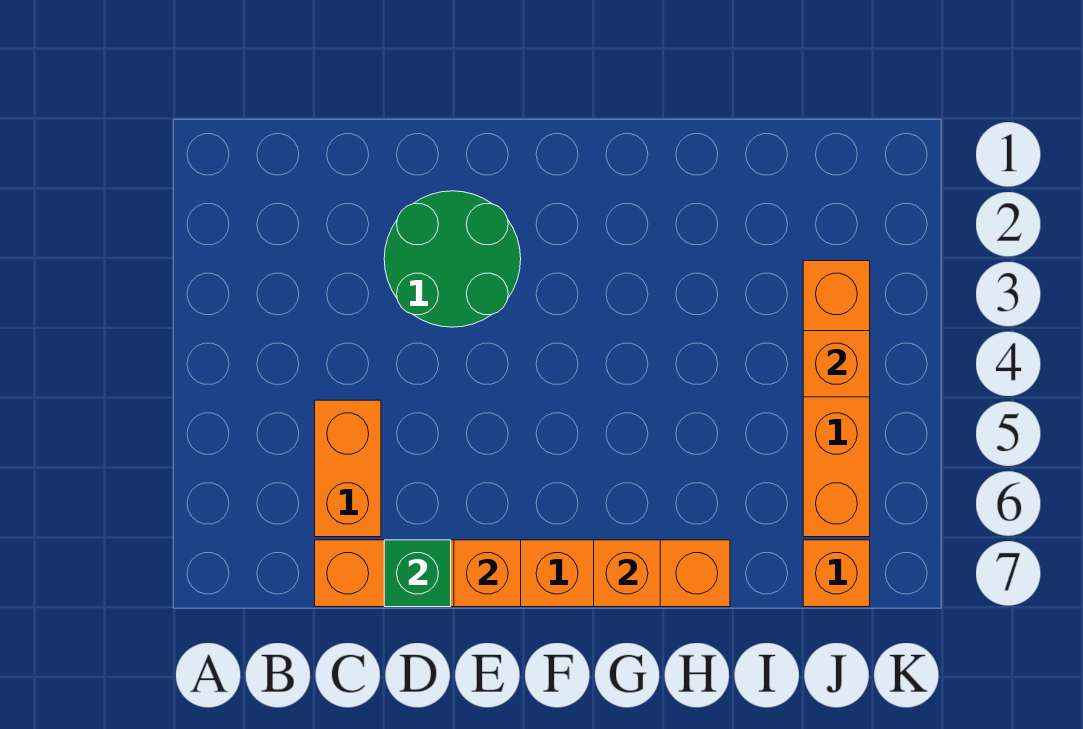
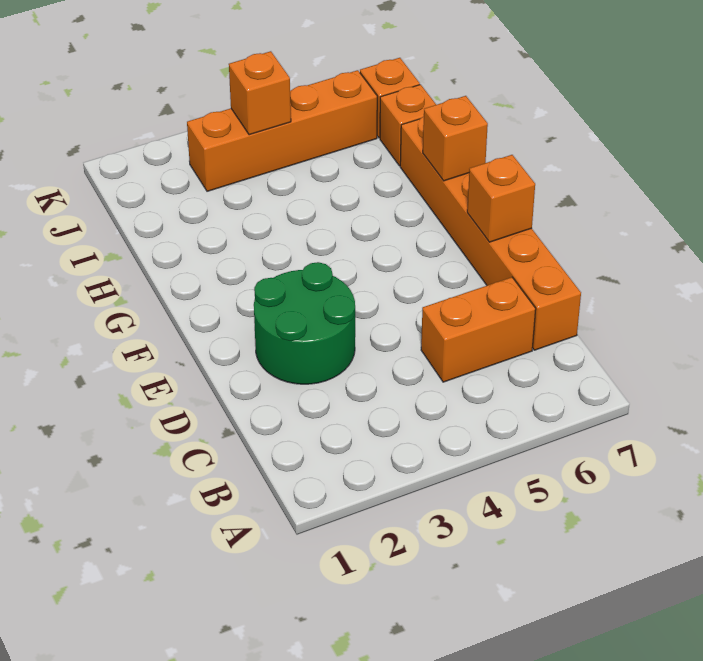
green brick D7 level 2 -> none
none -> orange brick I7 level 1

